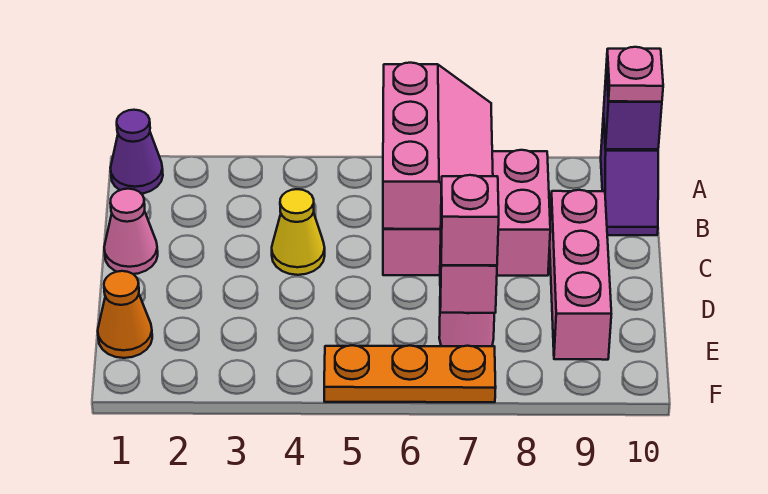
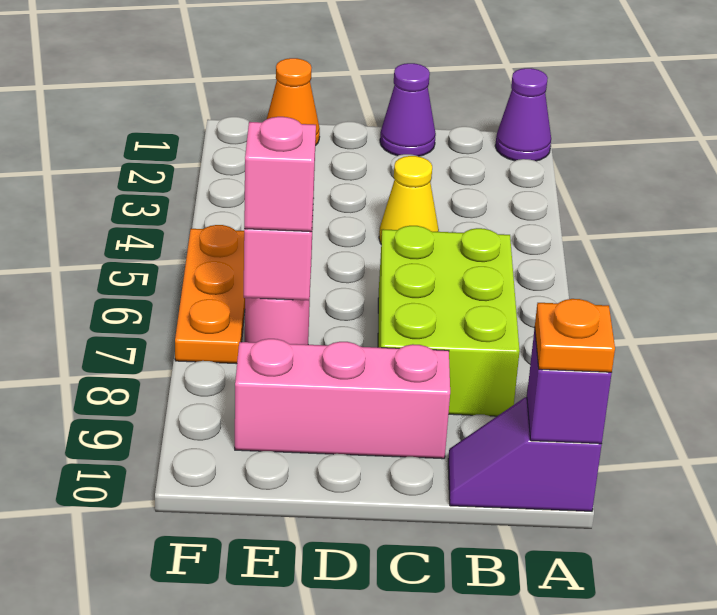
pink slope A6:C7 level 2 top 6 -> none
pink plate A10 level 3 -> orange plate A10 level 3
pink brick B6:C8 level 1 -> lime brick B6:C8 level 1
pink cone C1 level 1 -> purple cone C1 level 1

